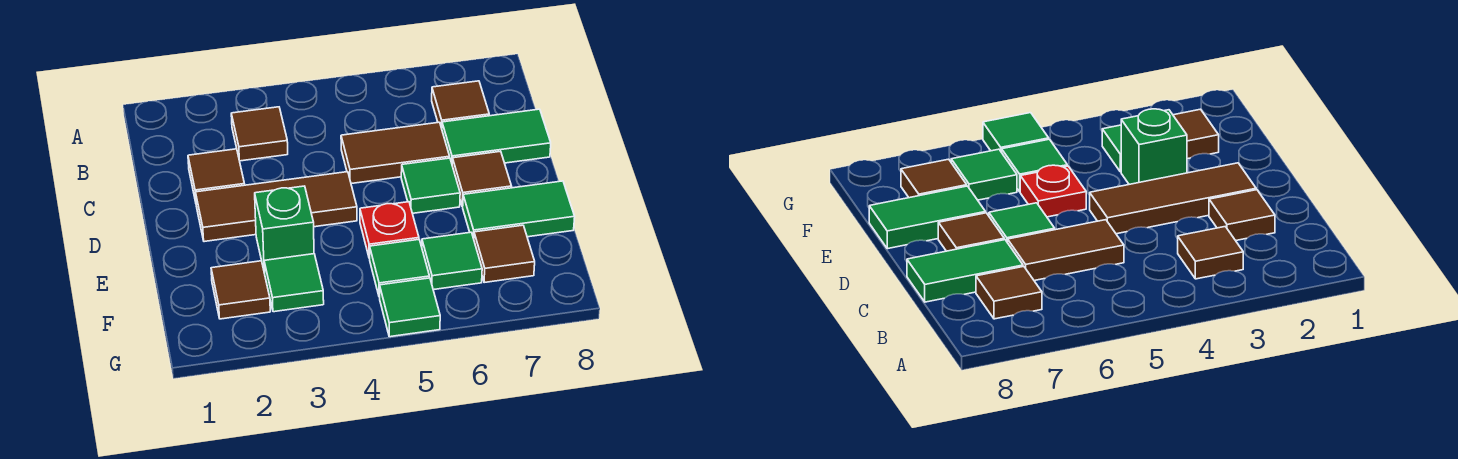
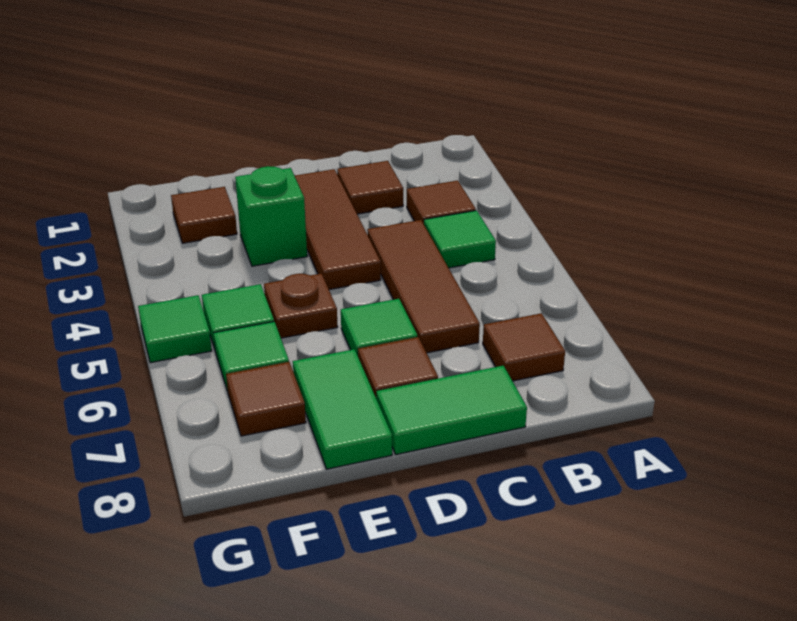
brown tile C5:C6 level 1 -> brown tile C4:C6 level 1
green tile C7:C8 level 1 -> green tile C8:D8 level 1
red plate E5 level 1 -> brown plate E5 level 1
green tile F3 level 1 -> green tile B4 level 1

